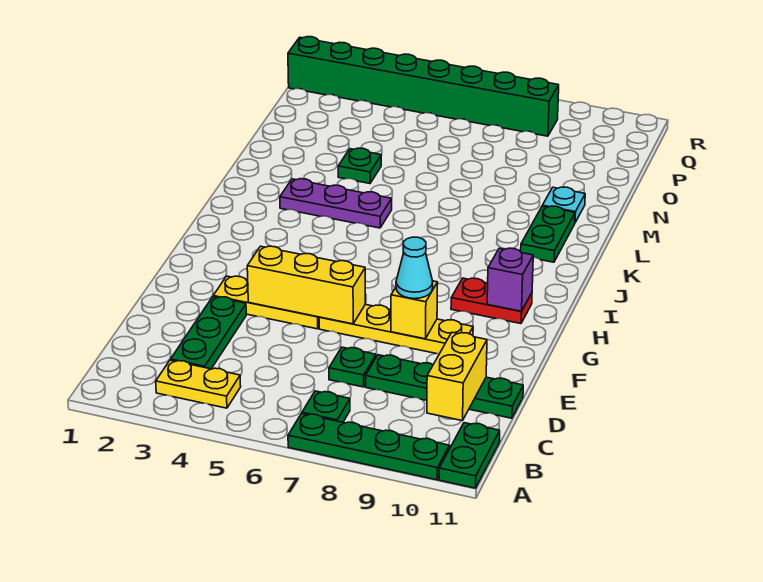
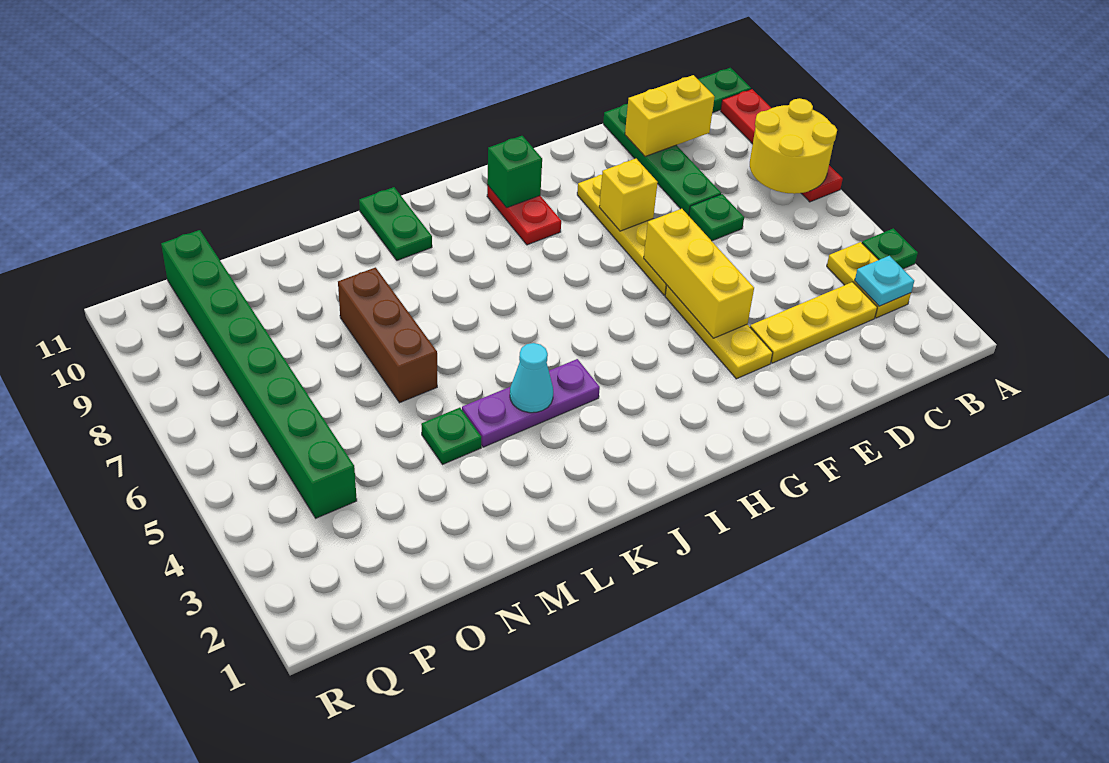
green plate A7:A10 level 1 -> red plate A7:A10 level 1
none -> yellow round brick A7:B8 level 2
green plate B7 level 1 -> green plate A4 level 1
green plate C3:E3 level 1 -> yellow plate C3:E3 level 1
cyan cone F8 level 3 -> cyan cone K4 level 2
purple brick H10 level 2 -> green brick H10 level 2
purple plate K3:K5 level 1 -> purple plate J4:L4 level 1
green plate K10:L10 level 1 -> green plate K10:K11 level 1
none -> brown brick M6:M8 level 1
cyan plate M10 level 1 -> cyan plate B3 level 2
green brick Q1:Q8 level 1 -> green brick P4:P11 level 1

